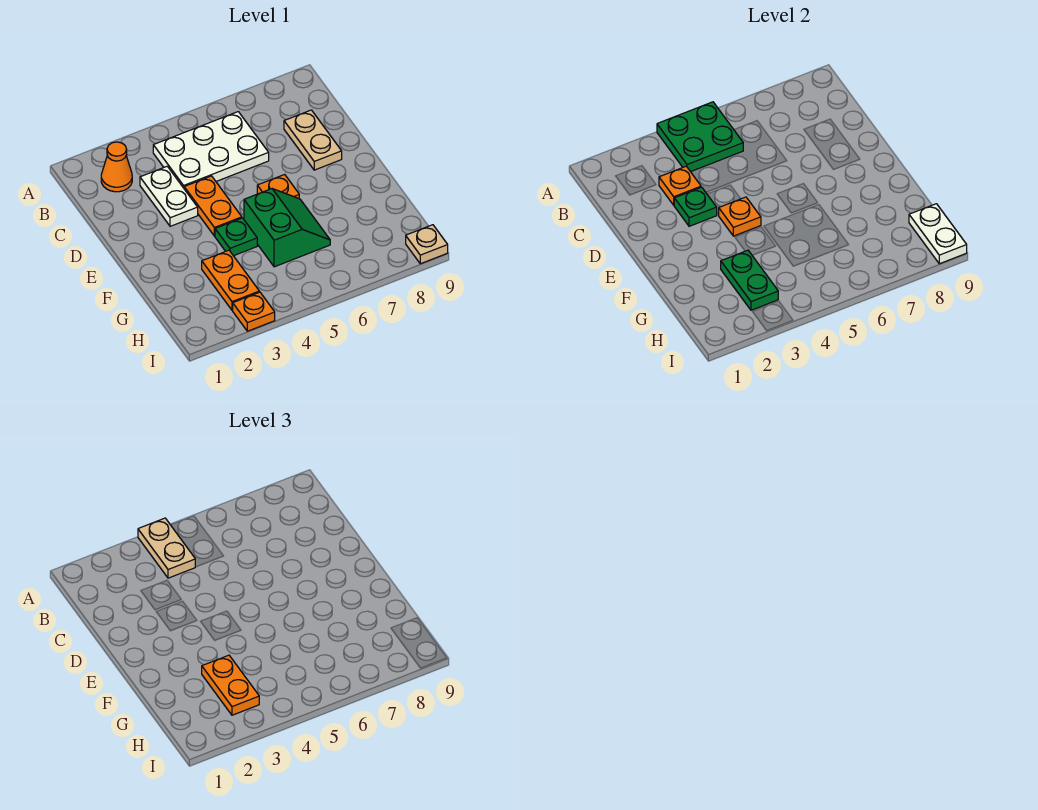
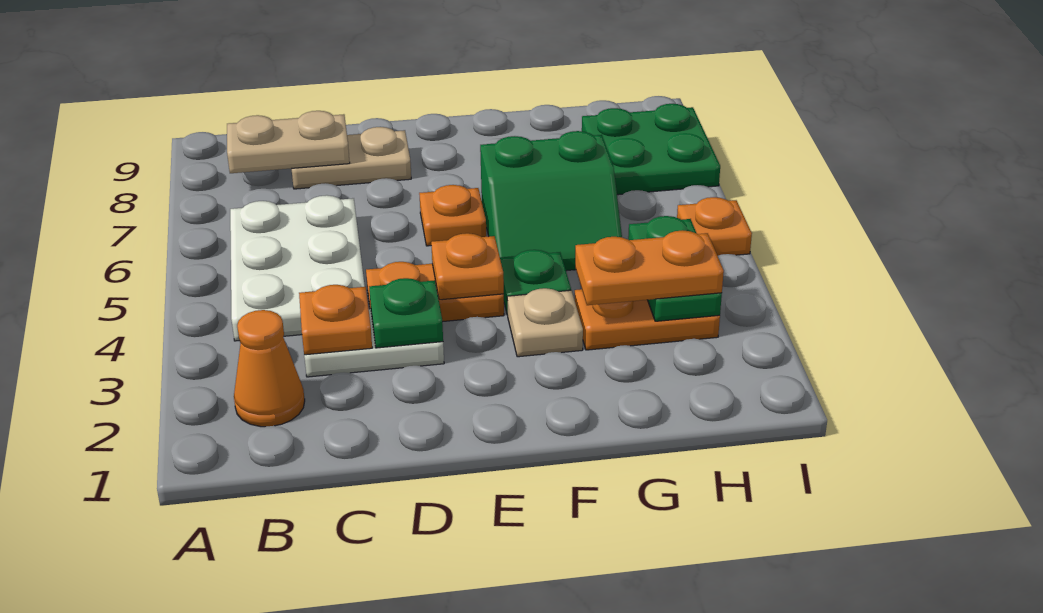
green plate A4:B5 level 2 -> green plate H7:I8 level 1
tan plate A4:B4 level 3 -> tan plate B8:C8 level 2
green slope F5:G6 level 1 top 5 -> green slope F5:G6 level 1 top 6
green plate G3:H3 level 2 -> green plate H3:H4 level 2
white plate H9:I9 level 2 -> none
orange plate I3 level 1 -> orange plate I5 level 1
tan plate I9 level 1 -> tan plate F3 level 1

